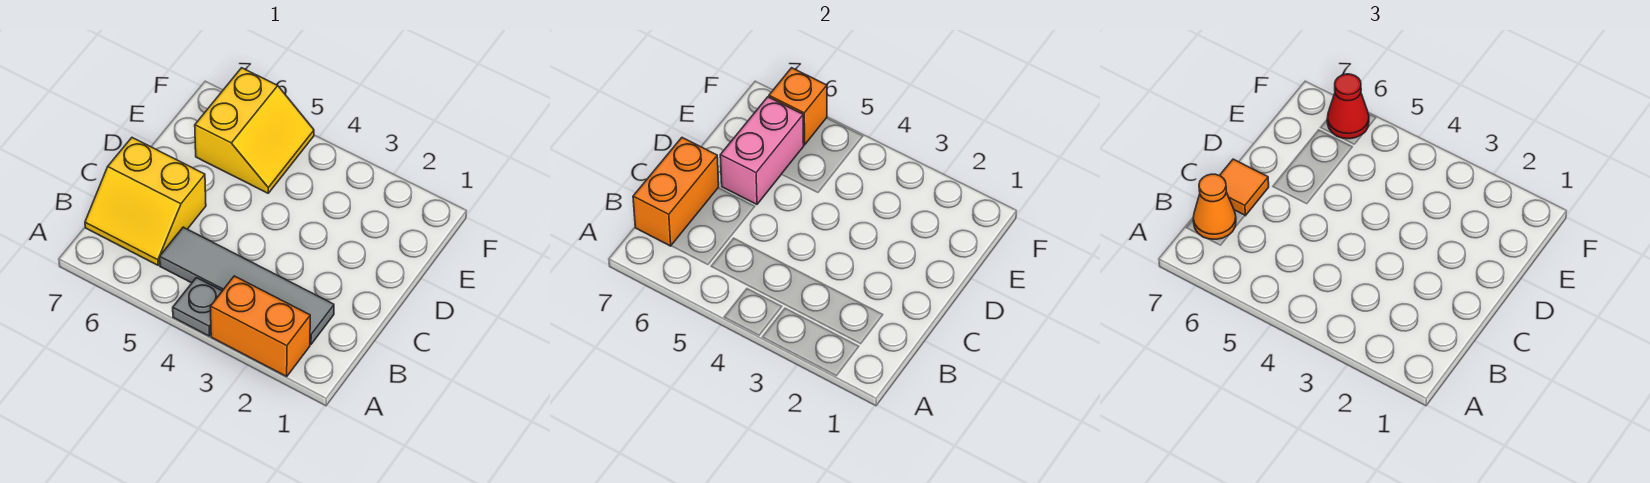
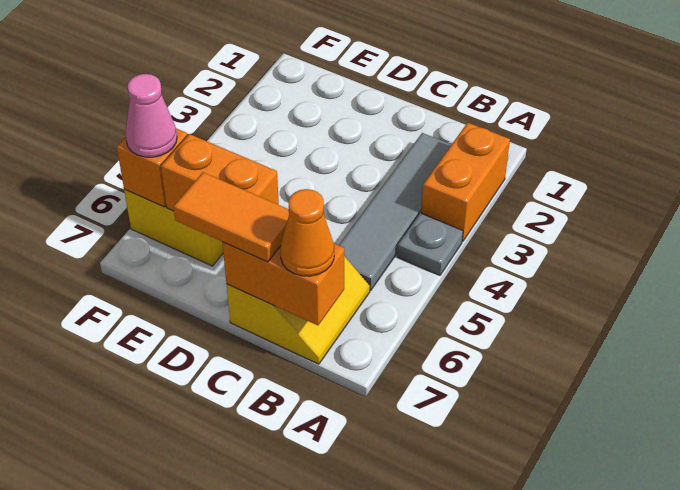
orange tile C7 level 3 -> orange tile C7:D7 level 3
pink brick D6:E6 level 2 -> orange brick D6:E6 level 2
red cone F6 level 3 -> pink cone F6 level 3

